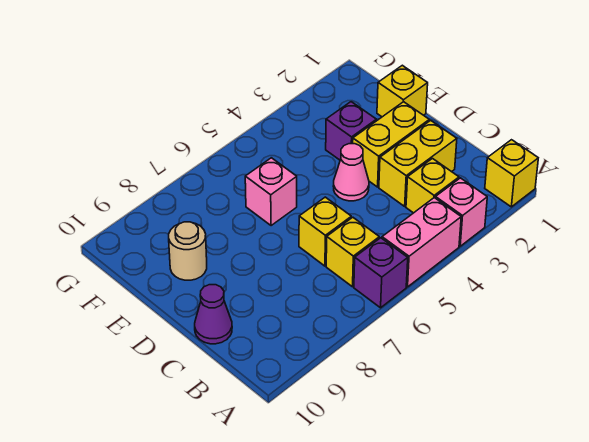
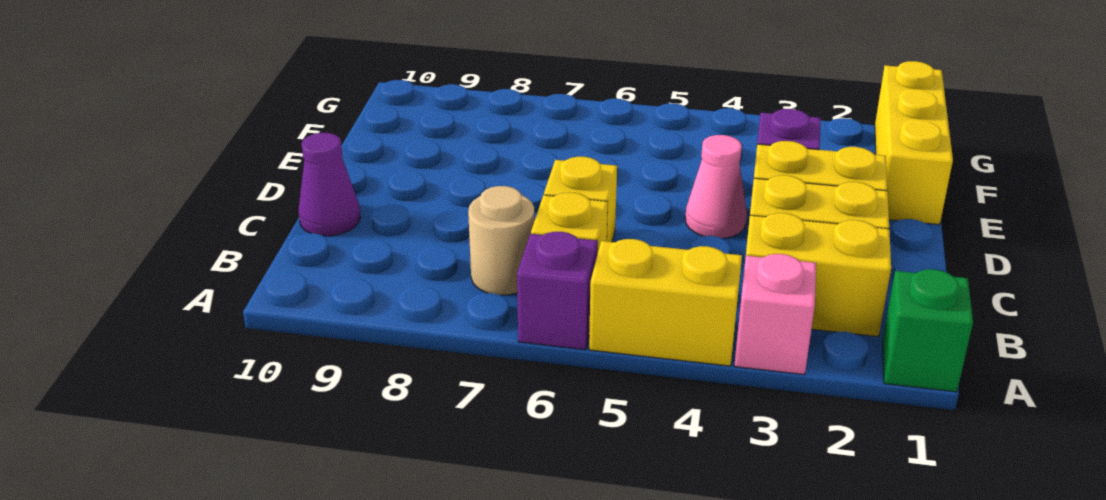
yellow brick A1 level 1 -> green brick A1 level 1
pink brick A4:A5 level 1 -> yellow brick A4:A5 level 1
yellow brick B3 level 1 -> yellow brick B2:B3 level 1
yellow brick E1 level 1 -> yellow brick E1:G1 level 1
pink brick E6 level 1 -> none
tan round brick E9 level 1 -> tan round brick B7 level 1

